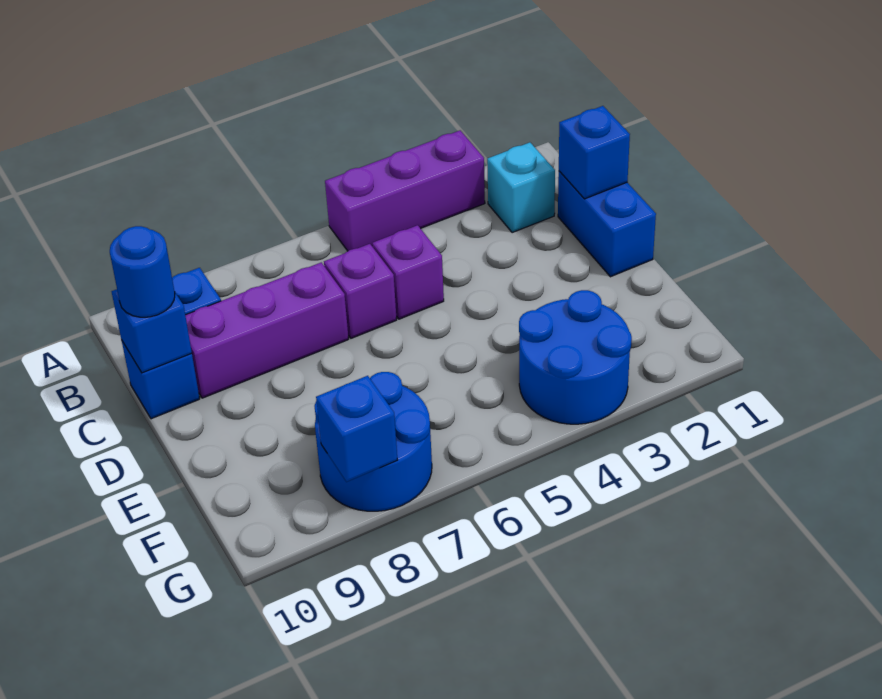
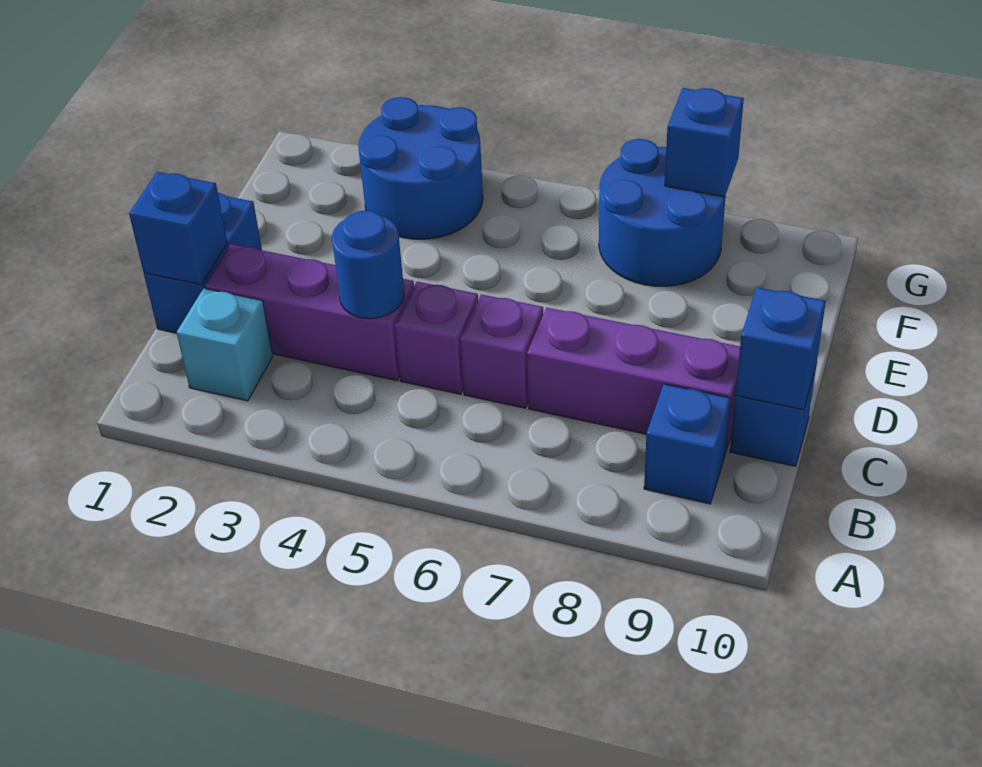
purple brick A3:A5 level 1 -> purple brick C2:C4 level 1
blue round brick C10 level 3 -> blue round brick C4 level 2

